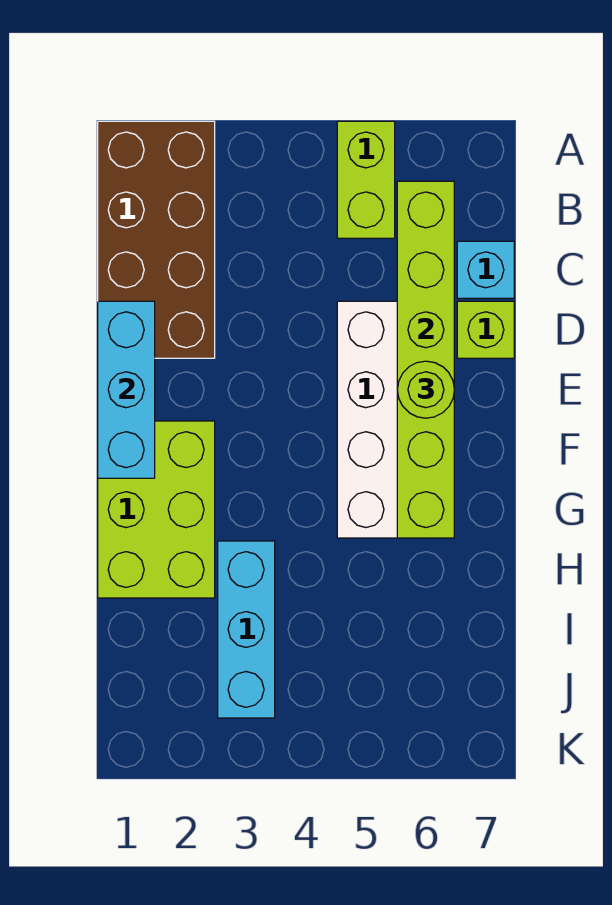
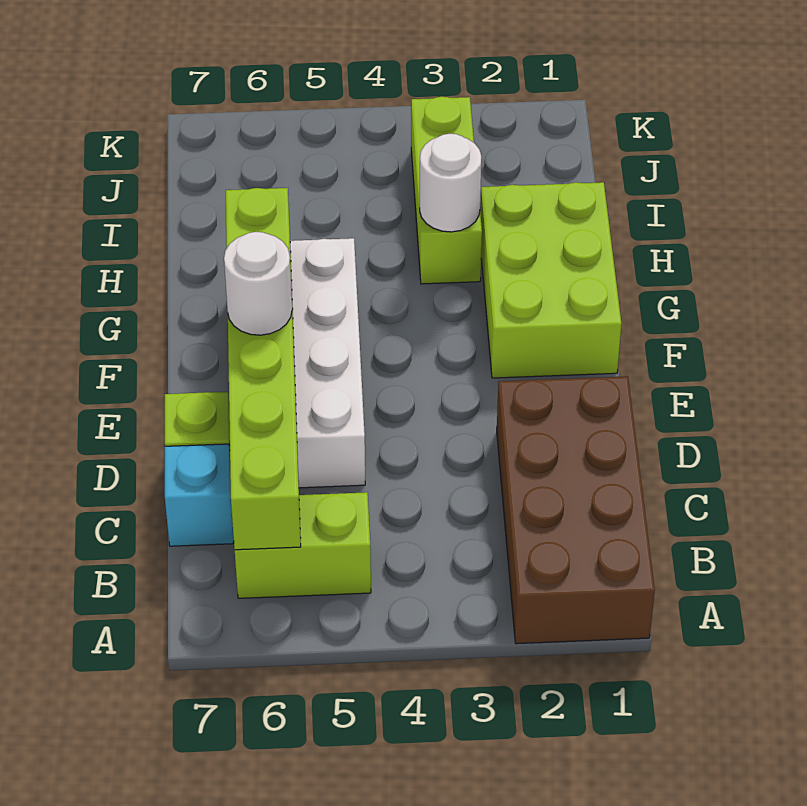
lime brick A5:B5 level 1 -> lime brick B5:B6 level 1
cyan brick D1:F1 level 2 -> none
lime round brick E6 level 3 -> white round brick E6 level 3
cyan brick H3:J3 level 1 -> lime brick H3:J3 level 1
none -> white round brick H3 level 2

